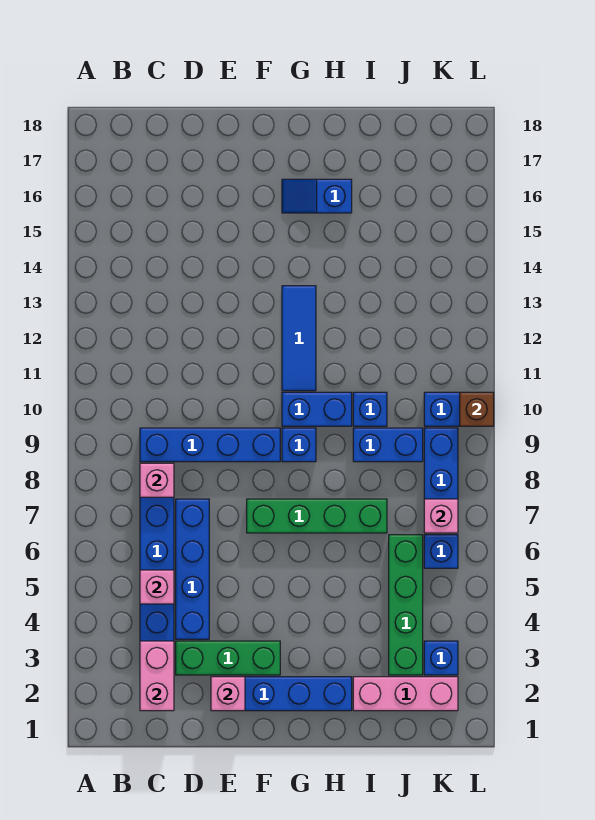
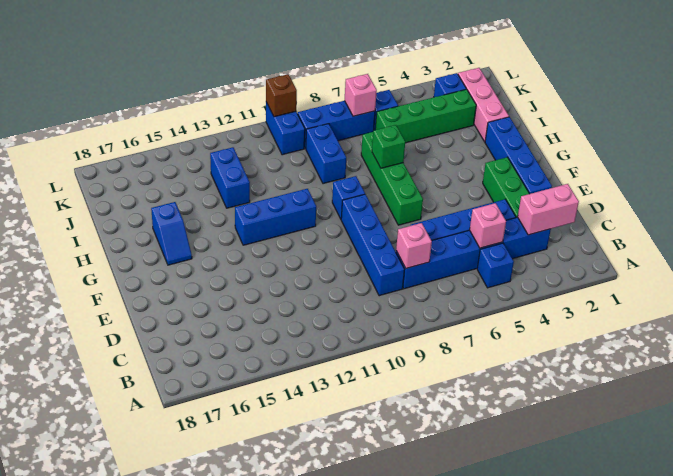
pink brick E2 level 2 -> none
blue brick G10:H10 level 1 -> blue brick I13:J13 level 1
blue tile G11:G13 level 1 -> blue brick G11:G13 level 1
none -> green brick H7 level 2
blue brick I10 level 1 -> blue brick B5 level 1

